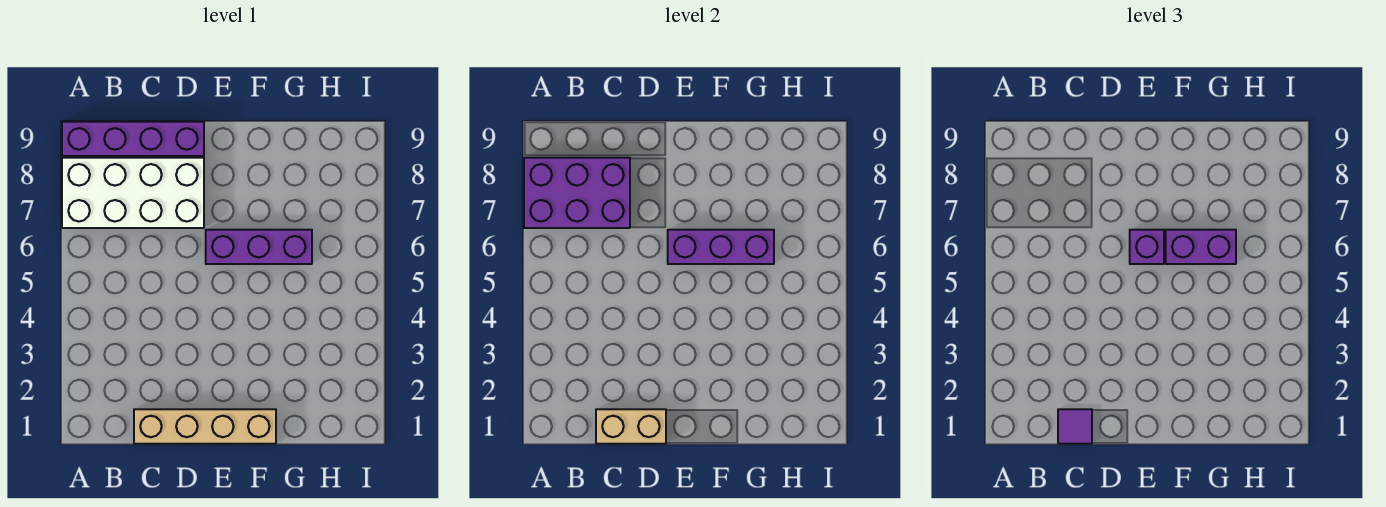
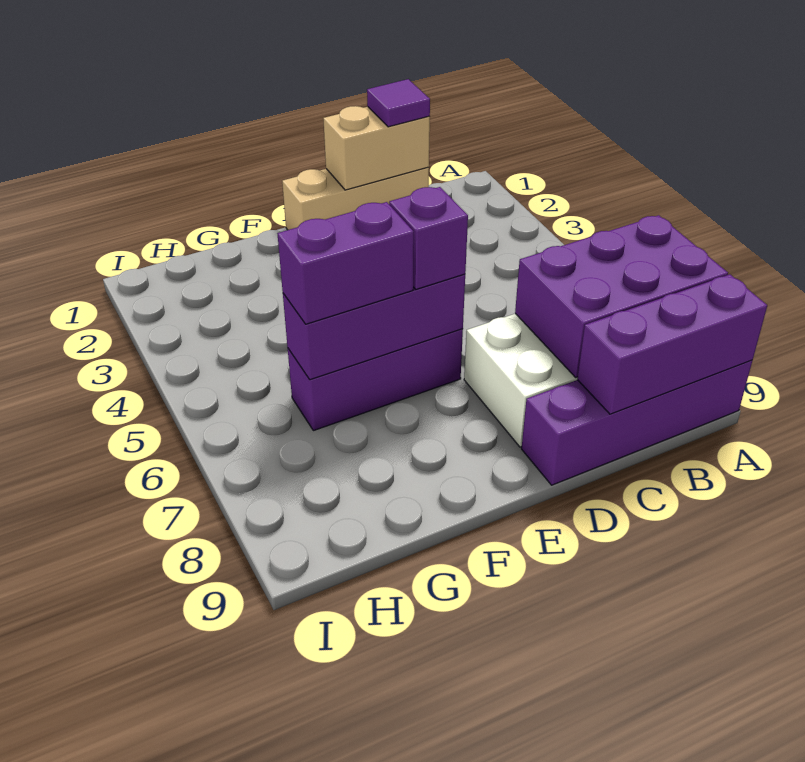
none -> purple brick A9:C9 level 2
tan brick C1:F1 level 1 -> tan brick C1:E1 level 1

